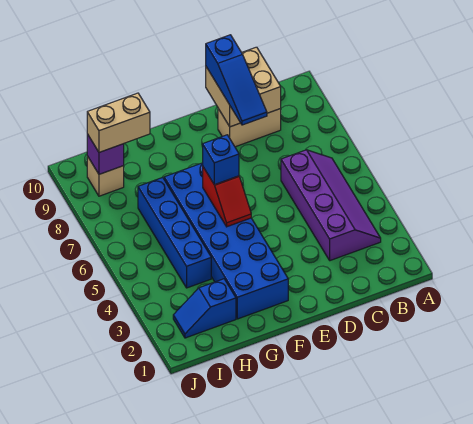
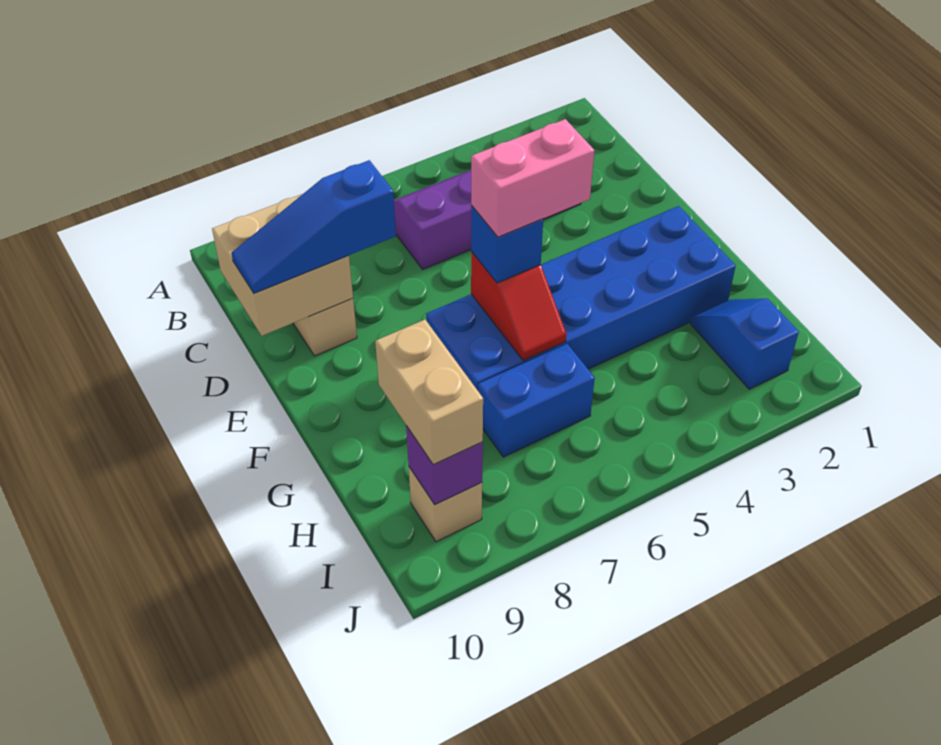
blue slope D8:D10 level 3 top 10 -> blue slope D8:D10 level 3 top 8
red slope F5:F6 level 2 top 6 -> red slope F6:G6 level 2 top F
none -> pink brick F5:F6 level 4
blue slope H2:I2 level 1 top H -> blue slope H2:I2 level 1 top I
blue brick H4:H7 level 1 -> blue brick H6:H7 level 1

